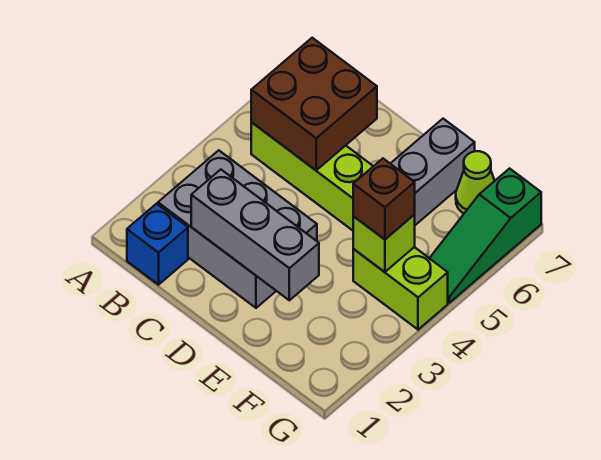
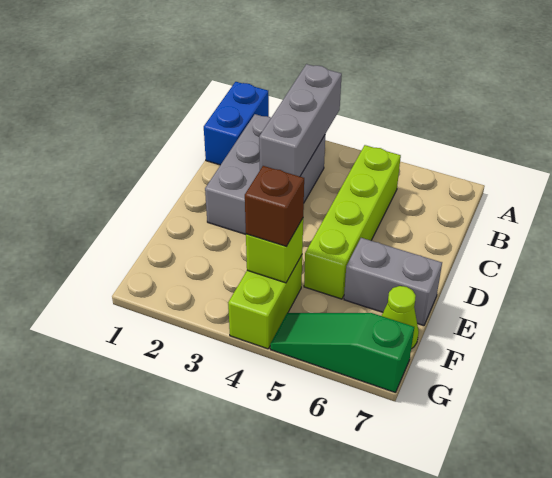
blue brick B1 level 1 -> blue brick A1:B1 level 1
brown brick B5:C6 level 2 -> none
grey brick C2:E2 level 2 -> grey brick A3:C3 level 2

